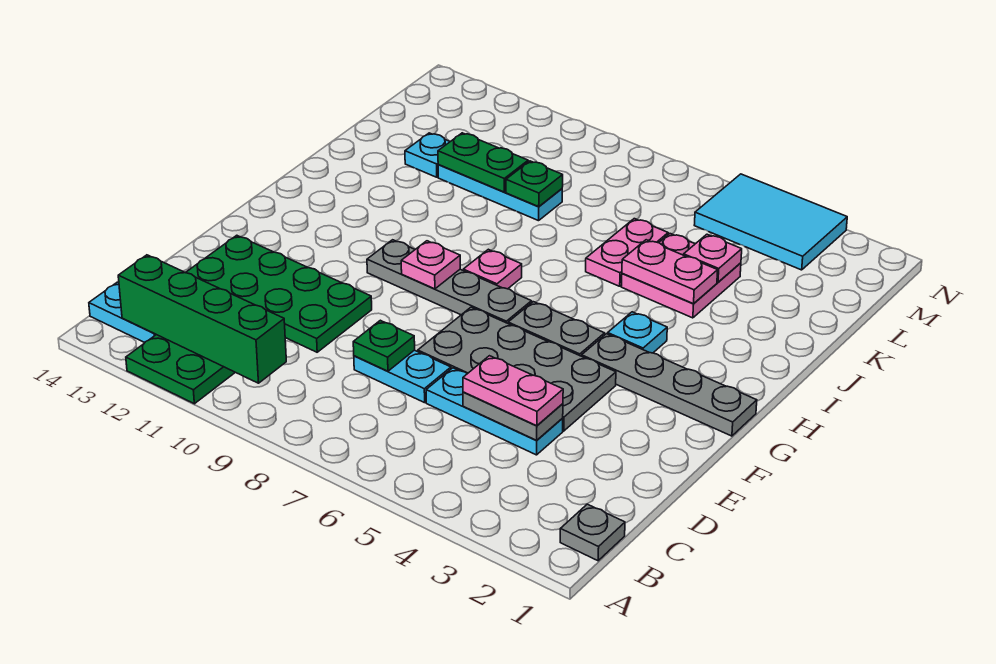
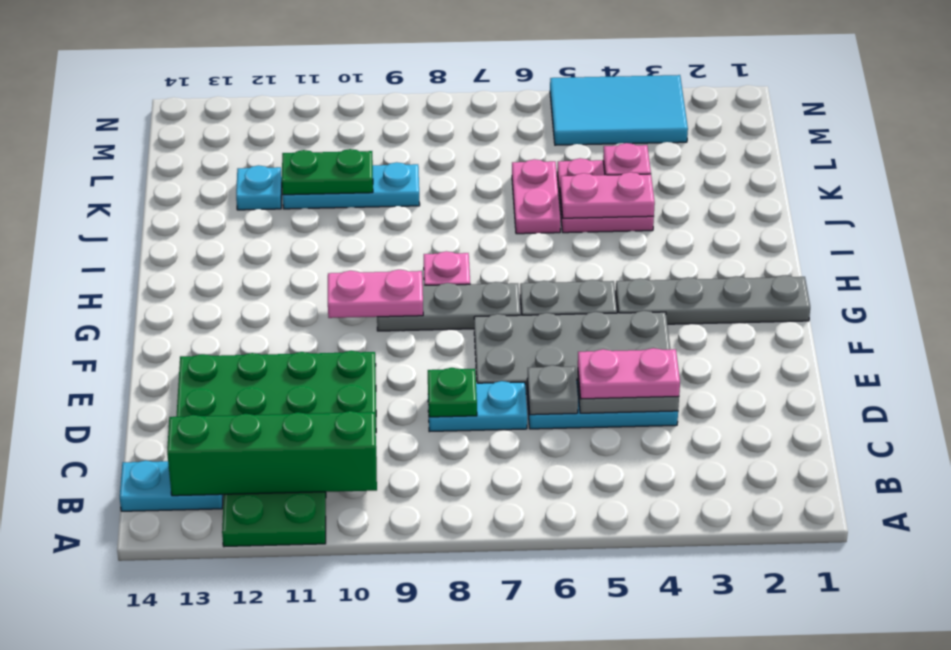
grey plate B1 level 1 -> grey plate D6 level 2
grey plate G7:G10 level 1 -> grey plate G7:G9 level 1
pink plate G9 level 2 -> pink plate G9:G10 level 2
cyan plate H4 level 1 -> none
green plate K9 level 2 -> none

